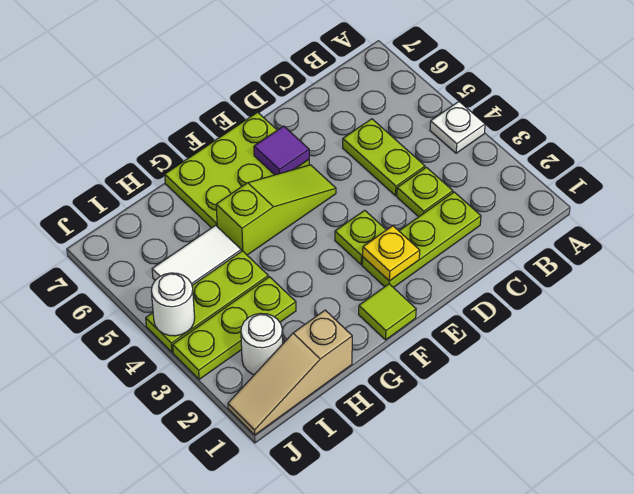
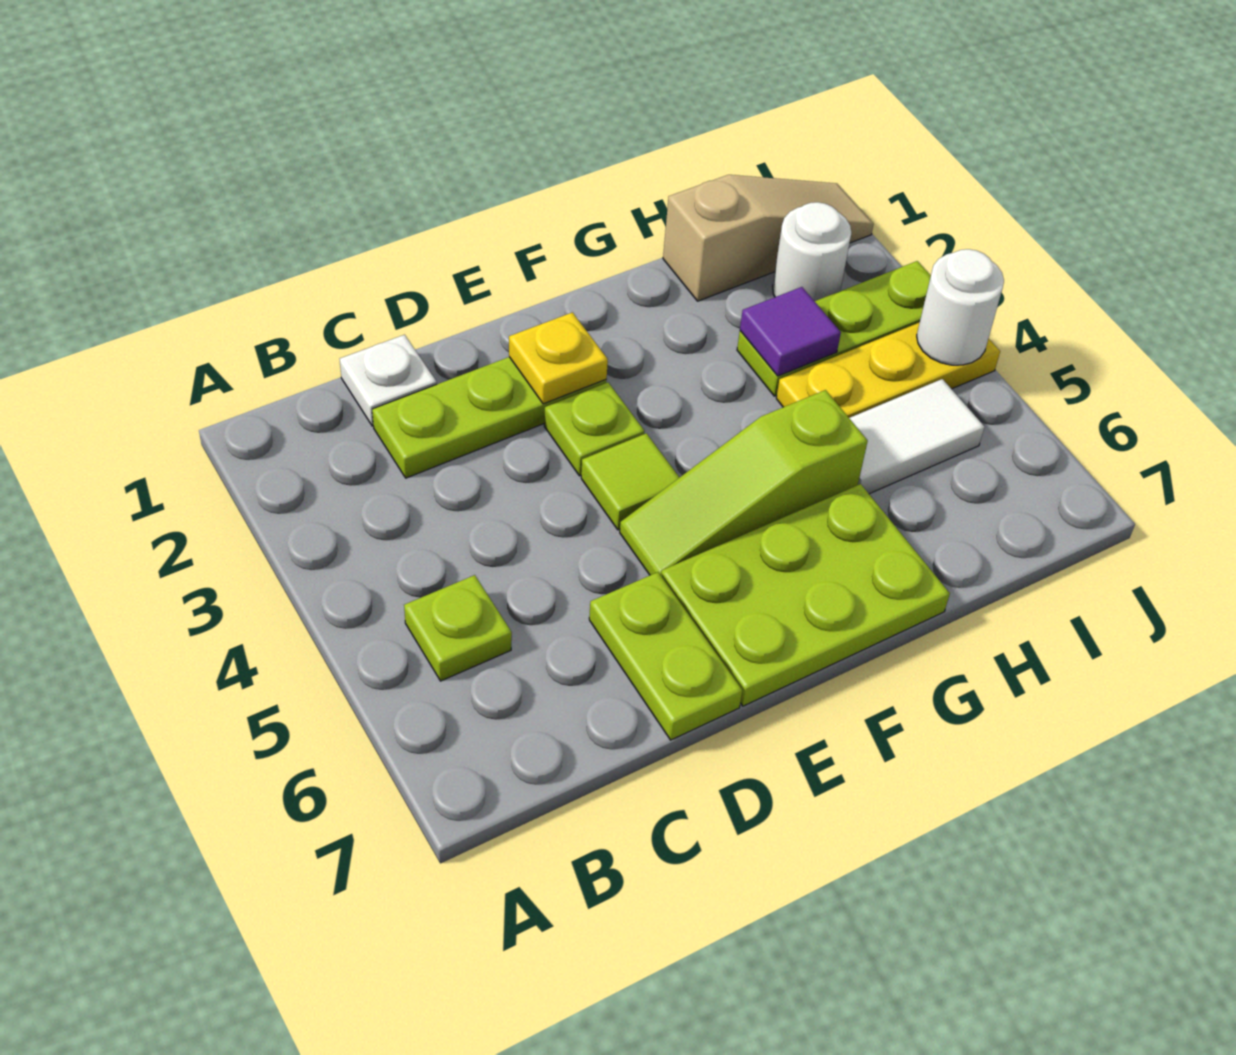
white plate A4 level 1 -> white plate C1 level 1
lime plate C3 level 1 -> lime plate B5 level 1
lime plate C4:C5 level 1 -> lime plate D6:D7 level 1
purple tile E6 level 2 -> purple tile H3 level 2
lime tile F1 level 1 -> lime tile E4 level 1
lime plate H4:J4 level 1 -> yellow plate H4:J4 level 1

